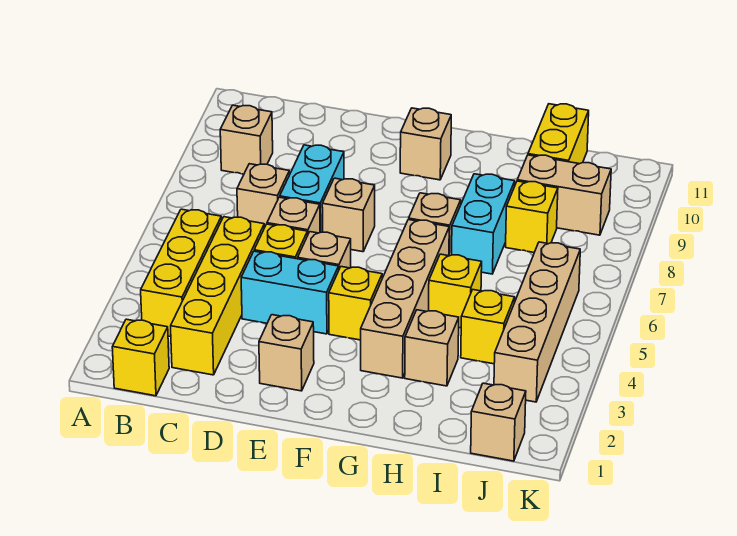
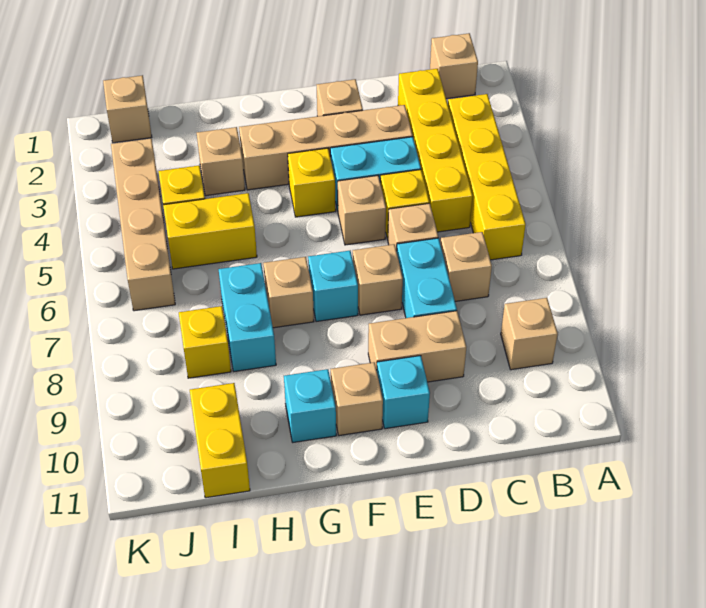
yellow brick B1 level 1 -> tan brick B1 level 1
yellow brick B3:B5 level 1 -> yellow brick B3:B6 level 1
none -> cyan brick E10 level 1
none -> cyan brick F7 level 1
tan brick G3:G6 level 1 -> tan brick D3:G3 level 1
none -> cyan brick G10 level 1
yellow brick H5 level 1 -> yellow brick H5:I5 level 1
tan brick I9:J9 level 1 -> tan brick D9:E9 level 1

